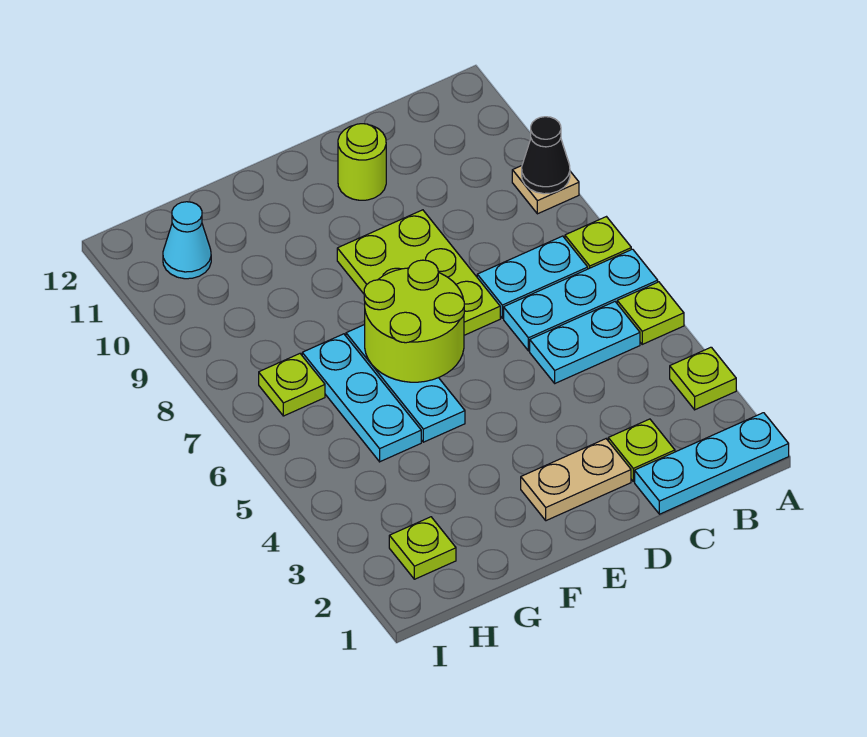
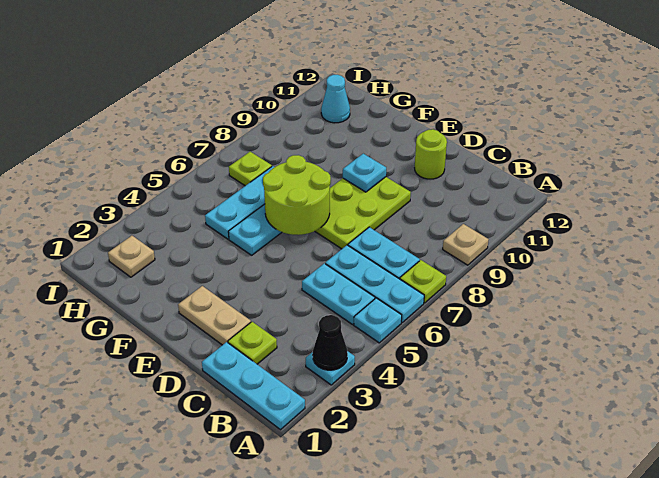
lime plate A3 level 1 -> cyan plate A3 level 1
lime plate A5 level 1 -> cyan plate A5 level 1
black cone A9 level 2 -> black cone A3 level 2
none -> cyan plate E9 level 2
lime plate H2 level 1 -> tan plate H2 level 1

